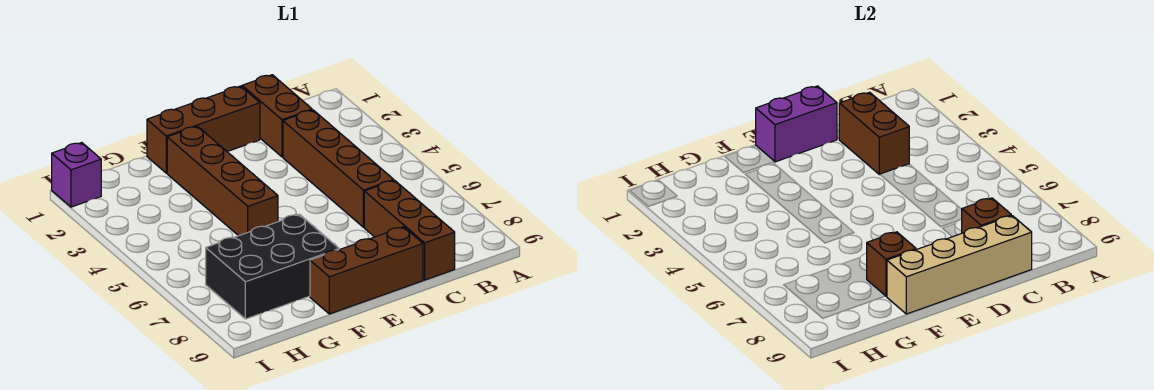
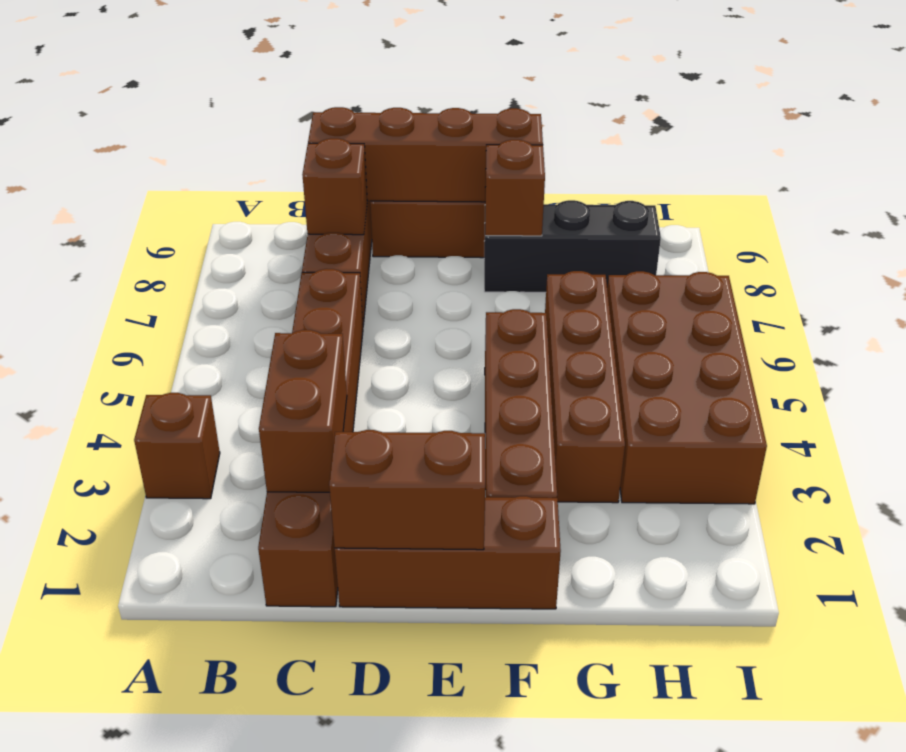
none -> brown brick A3 level 1
tan brick C9:F9 level 2 -> brown brick C9:F9 level 2
purple brick D1:E1 level 2 -> brown brick D1:E1 level 2
black brick F7:H8 level 1 -> black brick F8:H8 level 1
none -> brown brick G3:G6 level 1
none -> brown brick H3:I6 level 1
purple brick I1 level 1 -> none

